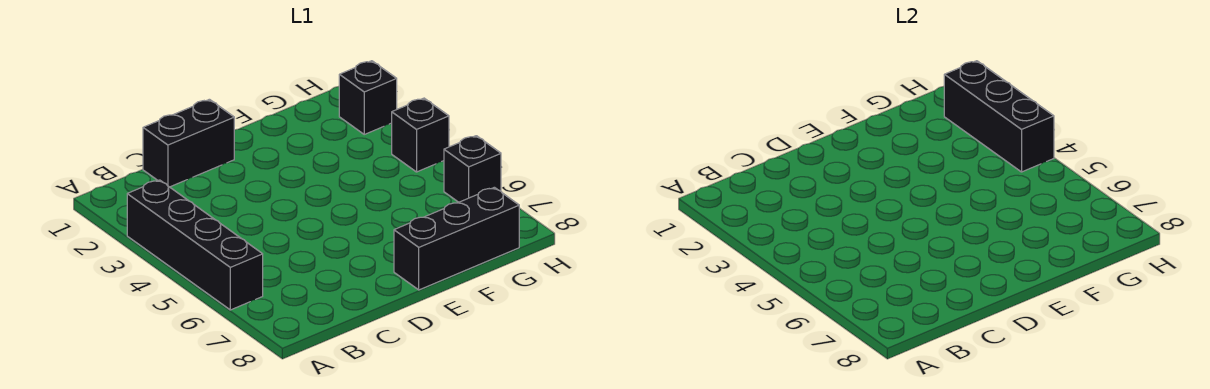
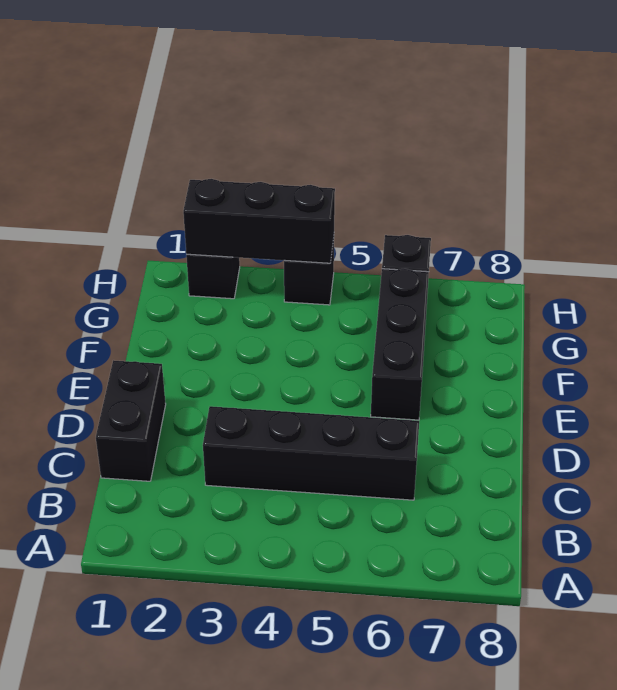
black brick A3:A6 level 1 -> black brick C3:C6 level 1
black brick E8:G8 level 1 -> black brick E6:G6 level 1

